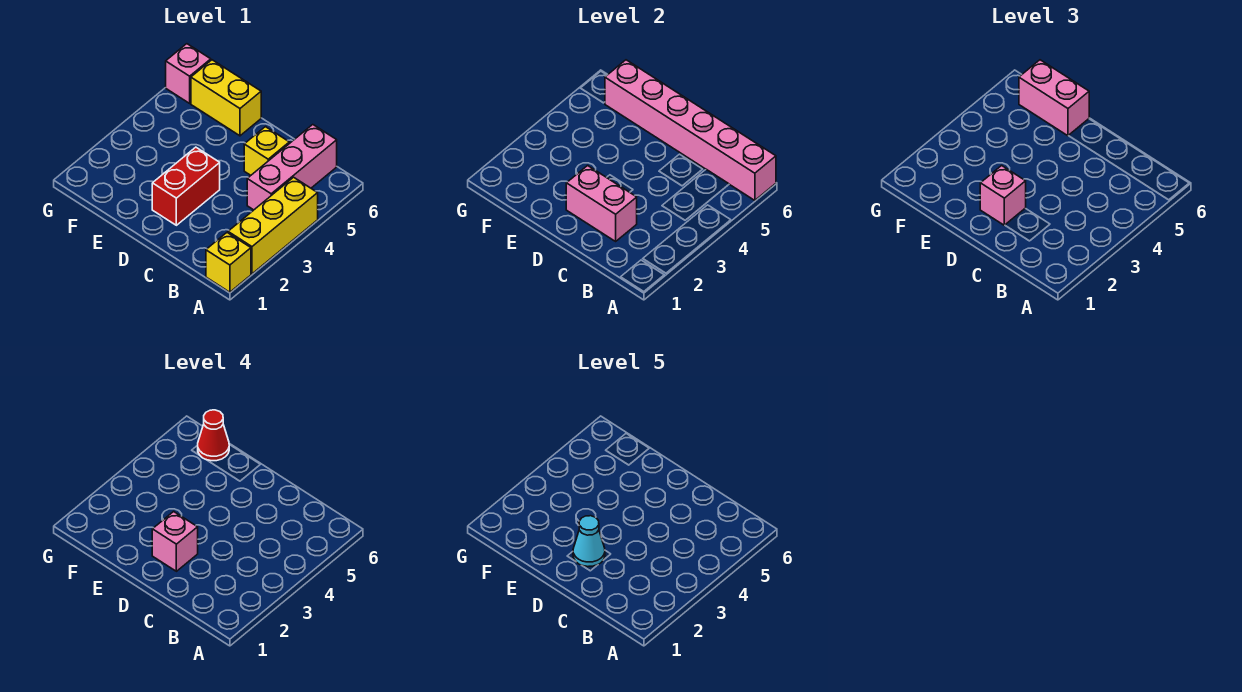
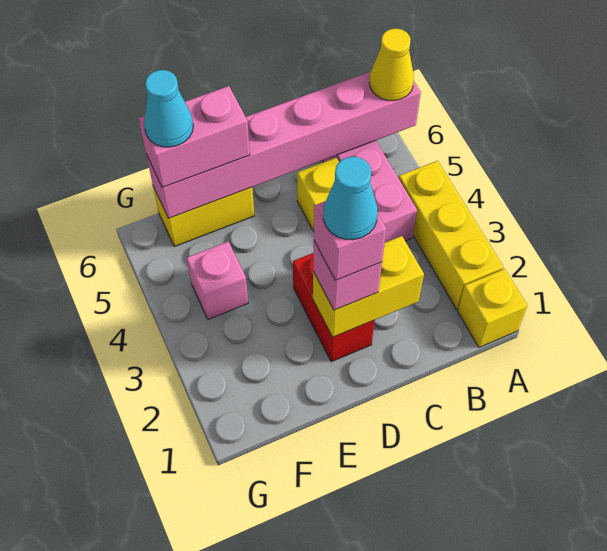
none -> yellow cone A6 level 3
pink brick C2:D2 level 2 -> yellow brick C2:D2 level 2
red cone F6 level 4 -> cyan cone F6 level 4
pink brick G6 level 1 -> pink brick F4 level 1

